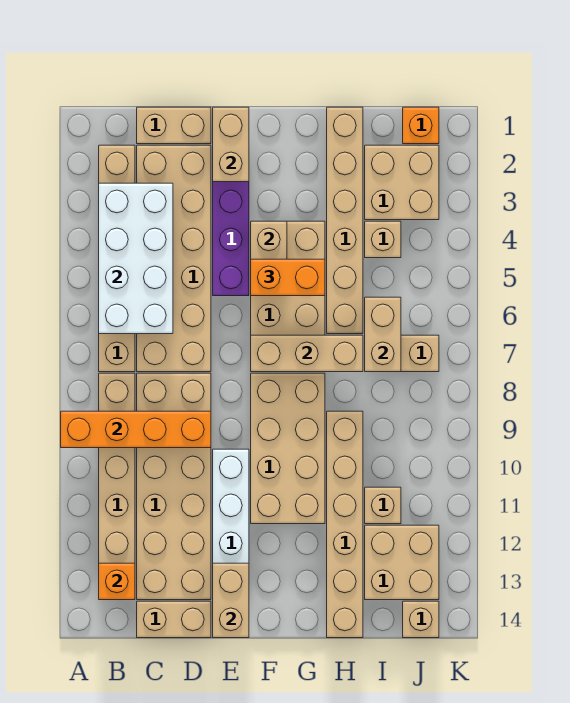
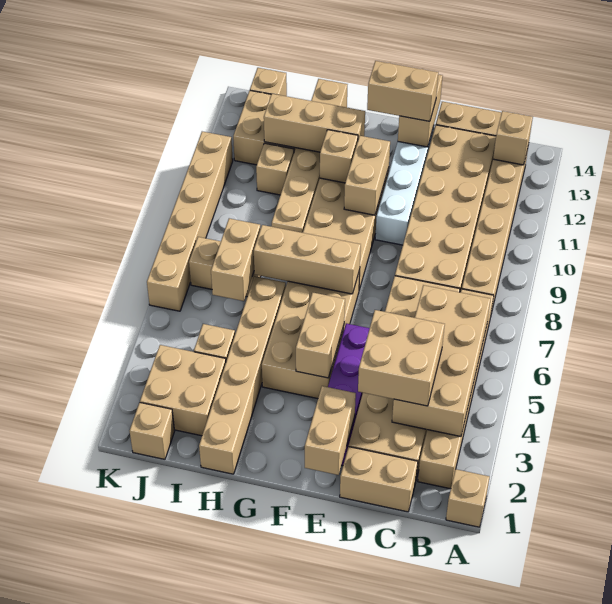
none -> tan brick A1 level 1
orange brick A9:D9 level 2 -> none
white brick B3:C6 level 2 -> tan brick B3:C6 level 2
orange brick B13 level 2 -> tan brick B13 level 2
none -> tan brick C3:D4 level 3
none -> tan brick E13:F13 level 3
orange brick F5:G5 level 3 -> none
none -> tan brick F10:F11 level 2
none -> tan brick G11 level 2
none -> tan brick G12:I12 level 2
orange brick J1 level 1 -> tan brick J1 level 1
none -> tan brick K6:K11 level 1

